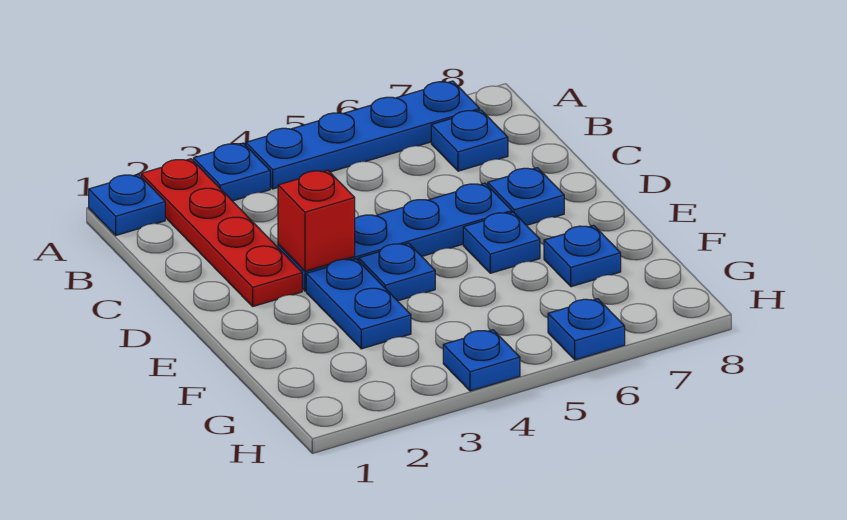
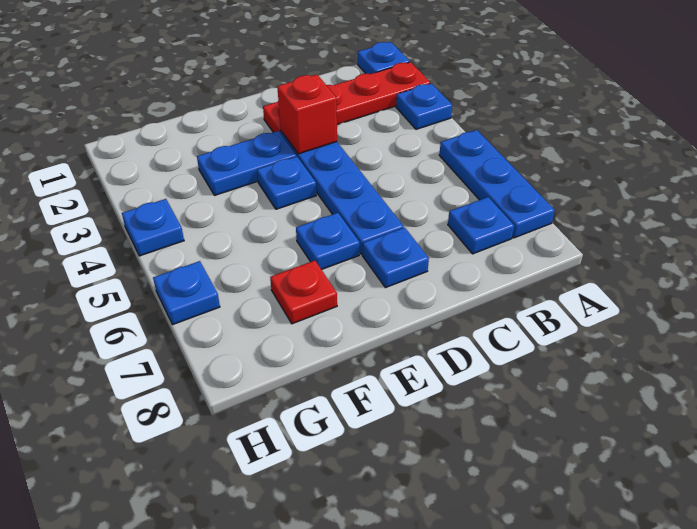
blue plate A4:A7 level 1 -> blue plate A5:A7 level 1
blue plate F7 level 1 -> red plate F7 level 1

